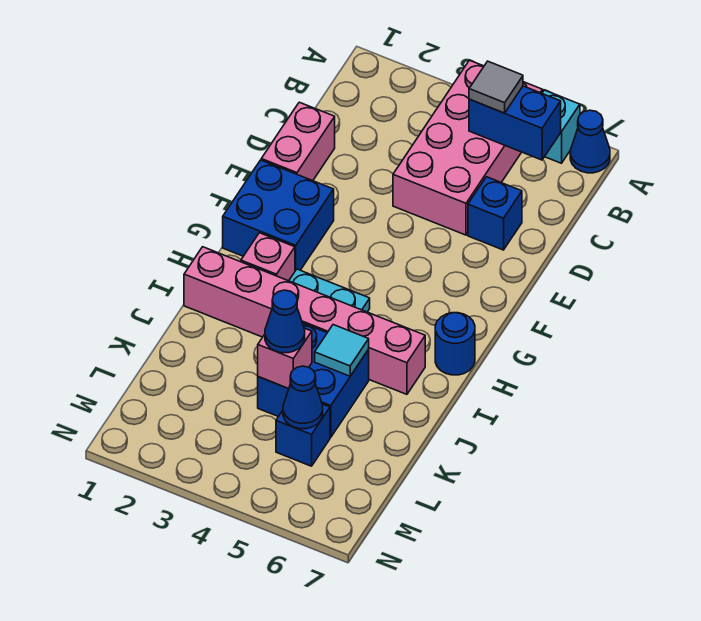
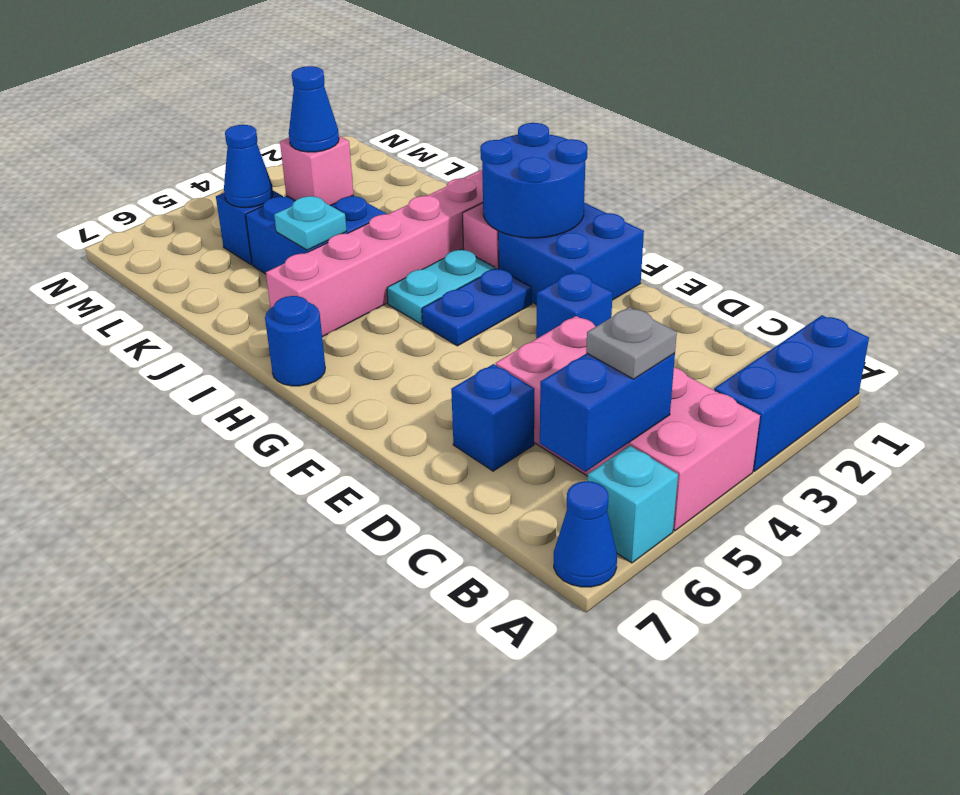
none -> blue brick A1:A3 level 1
grey tile B5 level 3 -> grey plate B5 level 3
pink brick D1:E1 level 1 -> none
none -> blue brick E3 level 1
none -> blue round brick G1:H2 level 2
none -> blue plate G3:G4 level 1
cyan tile J5 level 2 -> cyan plate J5 level 2

